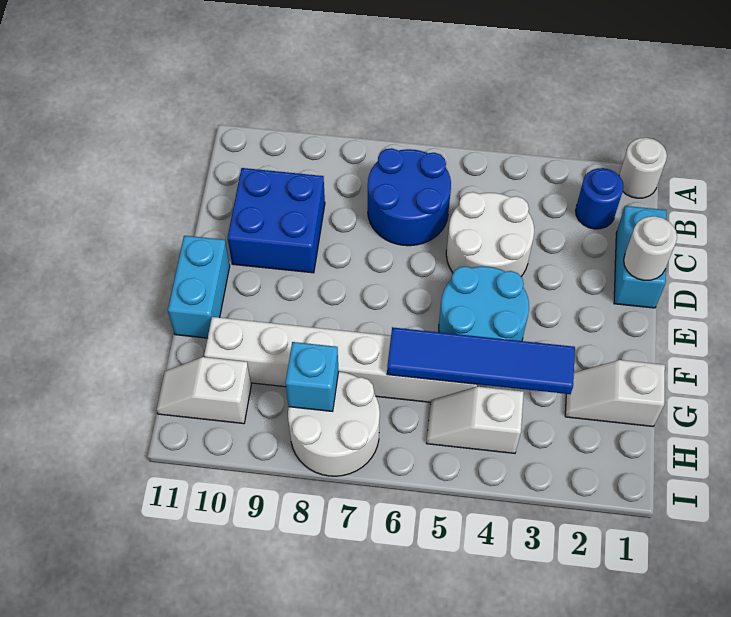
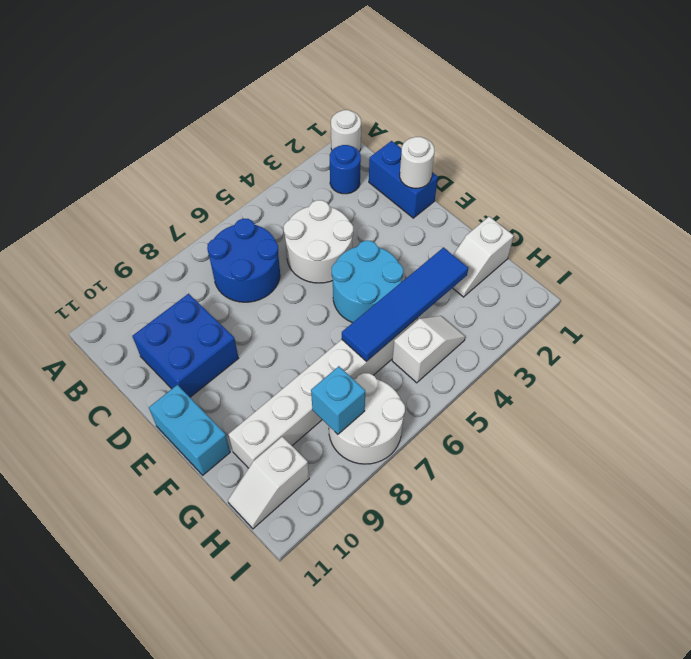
cyan brick C1:D1 level 1 -> blue brick C1:D1 level 1
white slope H4:H5 level 1 top 4 -> white slope H4:H5 level 1 top 5

